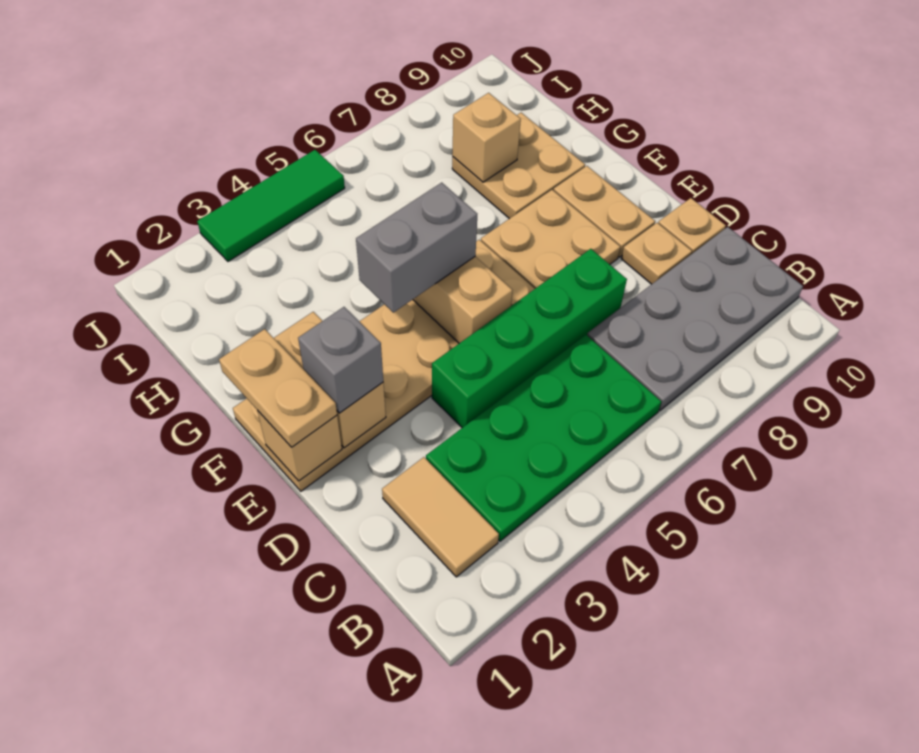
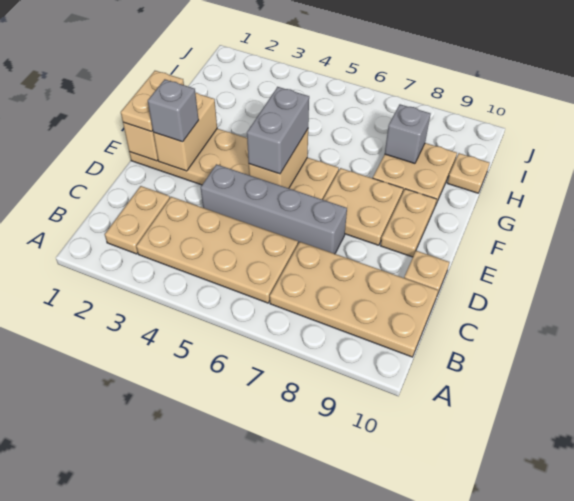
tan tile B2:C2 level 1 -> tan plate B2:C2 level 1
green plate B3:C6 level 1 -> tan plate B3:C6 level 1
grey plate B7:C10 level 1 -> tan plate B7:C10 level 1
green brick D4:D7 level 1 -> grey brick D4:D7 level 1
tan plate D9 level 1 -> tan plate H10 level 1
grey brick F4:F5 level 3 -> grey brick E5:F5 level 3
tan brick H8 level 2 -> grey brick H8 level 2
green tile J3:J5 level 1 -> none

